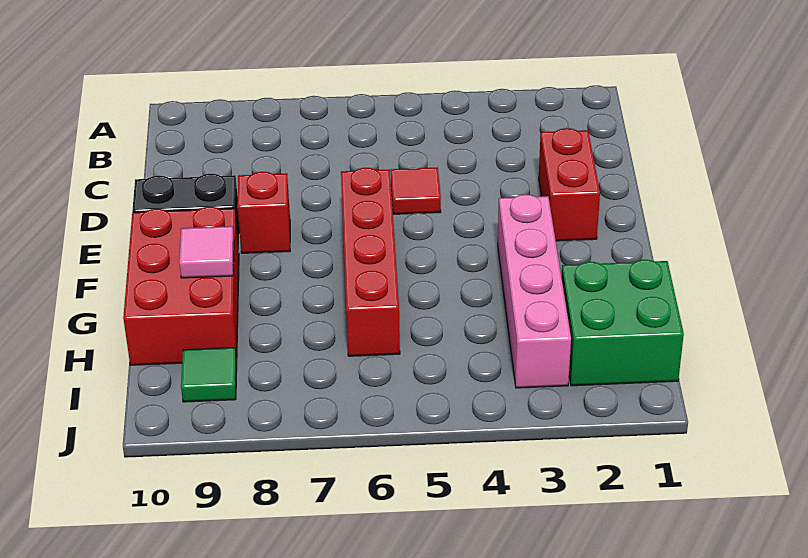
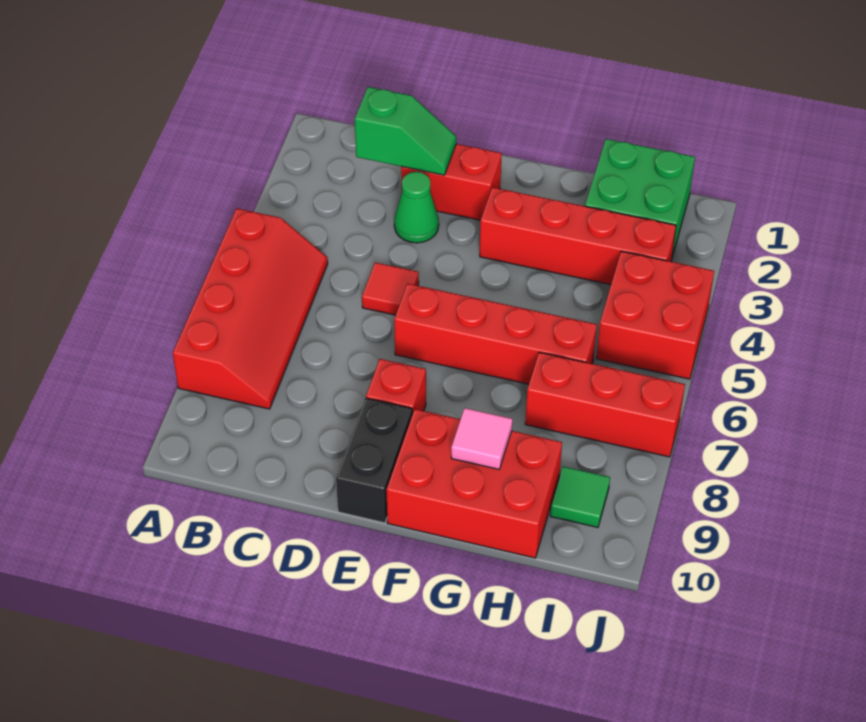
none -> red slope A5:B8 level 1 top A
none -> green slope C2:D2 level 2 top C
none -> green cone D3 level 1
pink brick F3:I3 level 1 -> red brick F3:I3 level 1
none -> red brick H7:J7 level 1
none -> red brick I4:J5 level 1

